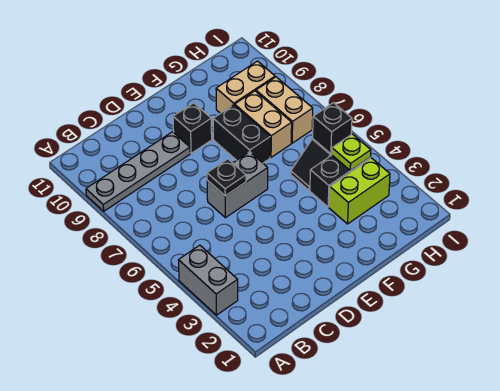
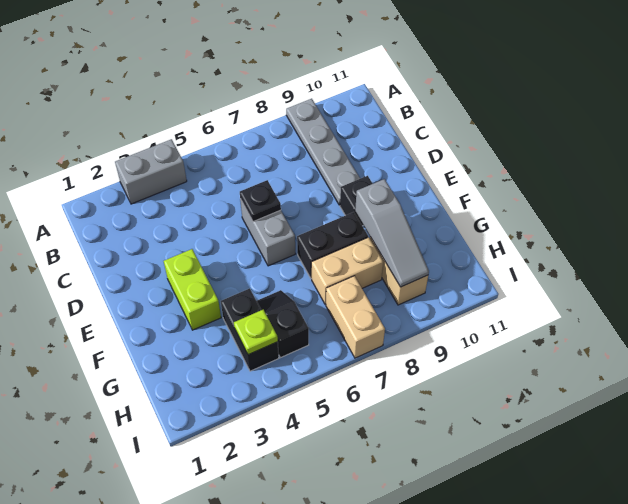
none -> grey slope F9:H9 level 2 top F
lime brick G3:H3 level 1 -> lime brick E3:F3 level 1
black brick H5 level 2 -> none
tan brick H7:H8 level 1 -> tan brick H7:I7 level 1

